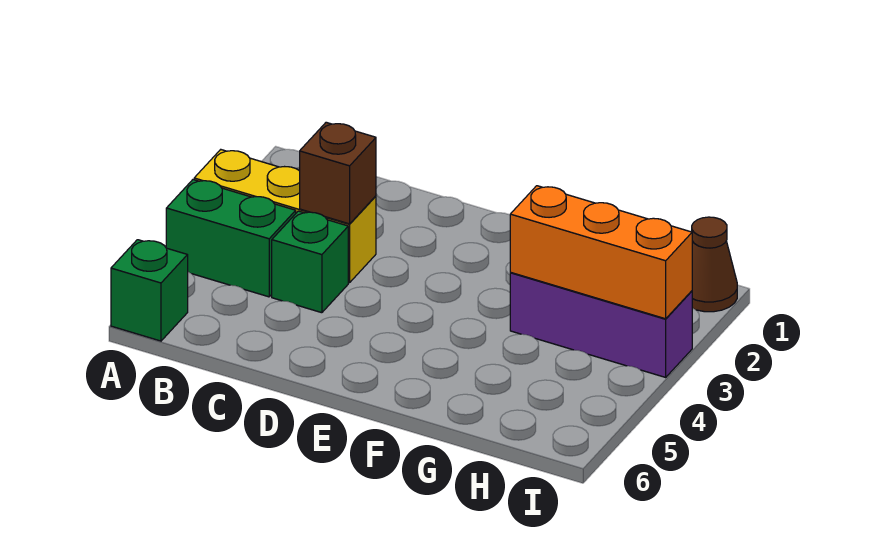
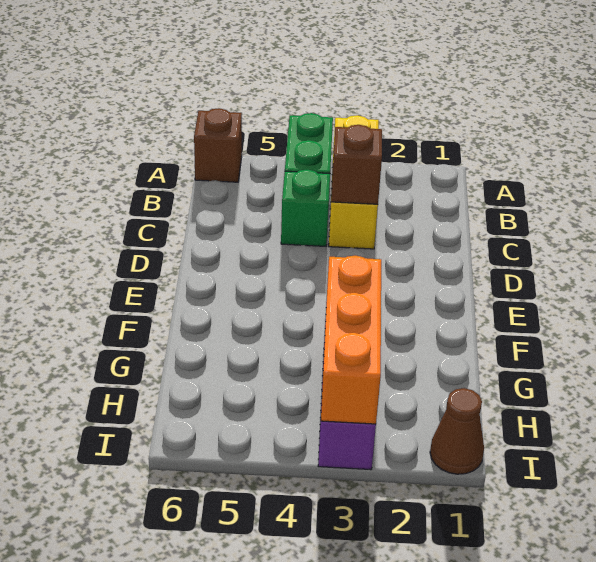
green brick A6 level 1 -> brown brick A6 level 1

